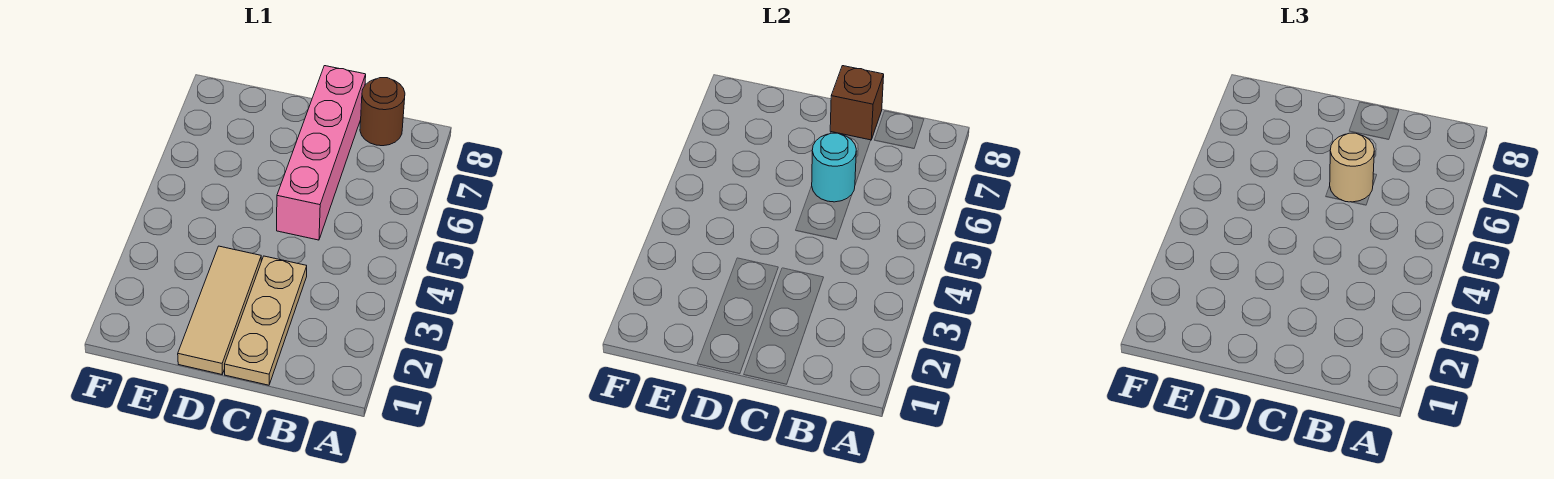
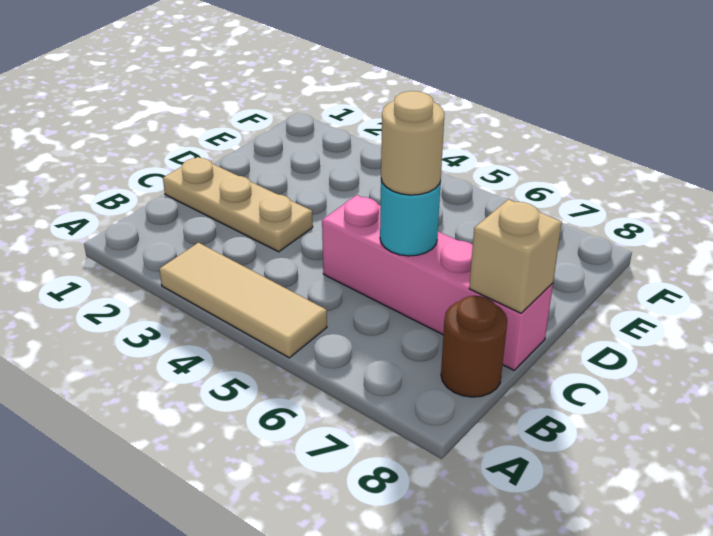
brown brick C8 level 2 -> tan brick C8 level 2
tan tile D1:D3 level 1 -> tan tile A3:A5 level 1

